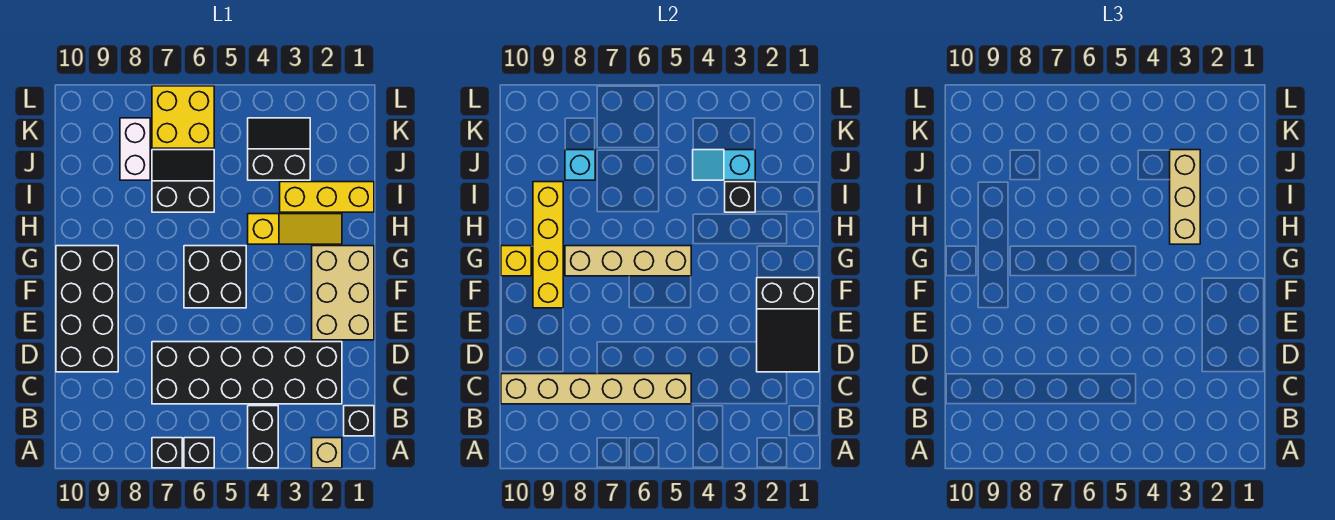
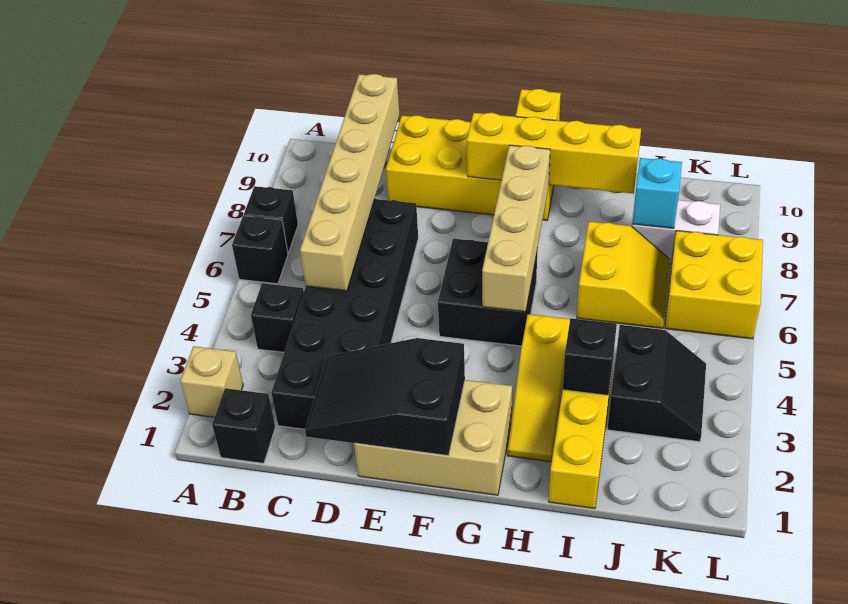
black brick A4:B4 level 1 -> black brick B4 level 1
black brick D9:G10 level 1 -> yellow brick D9:G10 level 1
tan brick H3:J3 level 3 -> none
black slope I6:J7 level 1 top I -> yellow slope I6:J7 level 1 top I
cyan slope J3:J4 level 2 top 3 -> none

